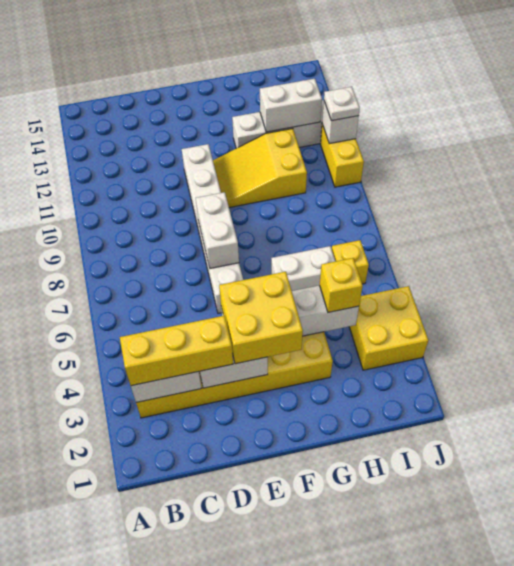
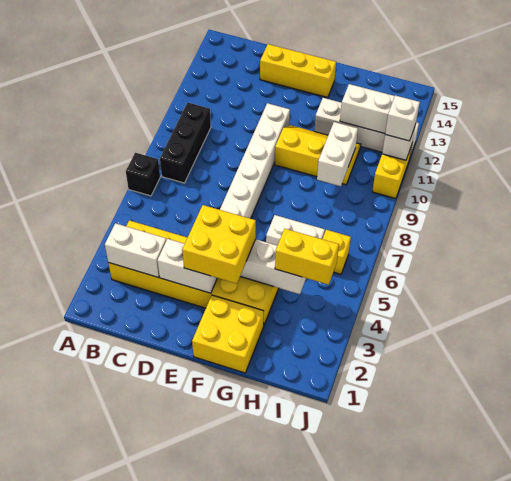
none -> black brick A7 level 1
yellow brick B3:D3 level 3 -> yellow brick D14:F14 level 1
none -> black brick B8:B10 level 1
white brick E7:E8 level 2 -> white brick H9:H10 level 2
yellow slope F10:H11 level 1 top H -> yellow slope F10:H11 level 1 top 10
yellow brick H4 level 3 -> yellow brick H4:I4 level 3
yellow brick I3:J4 level 1 -> yellow brick F1:G2 level 1
white plate J11 level 3 -> white brick J11 level 3

